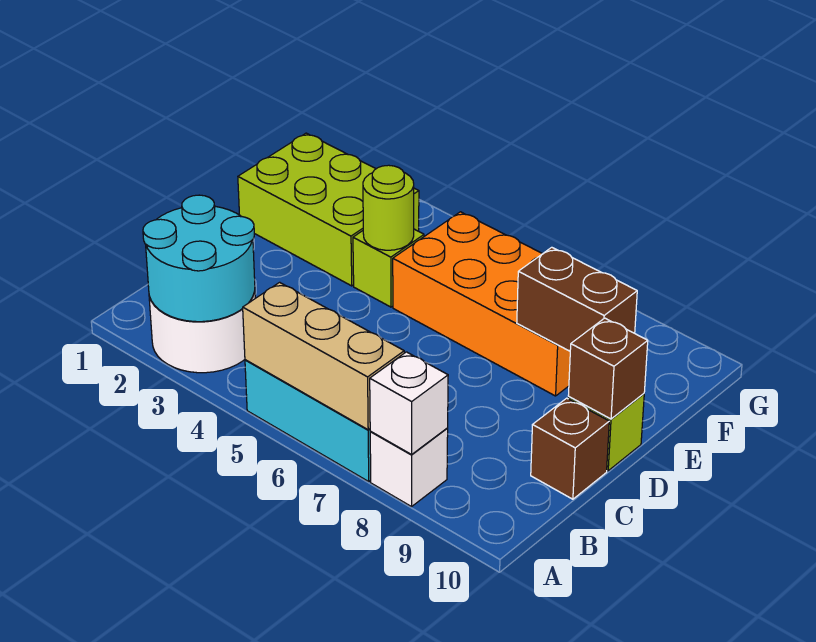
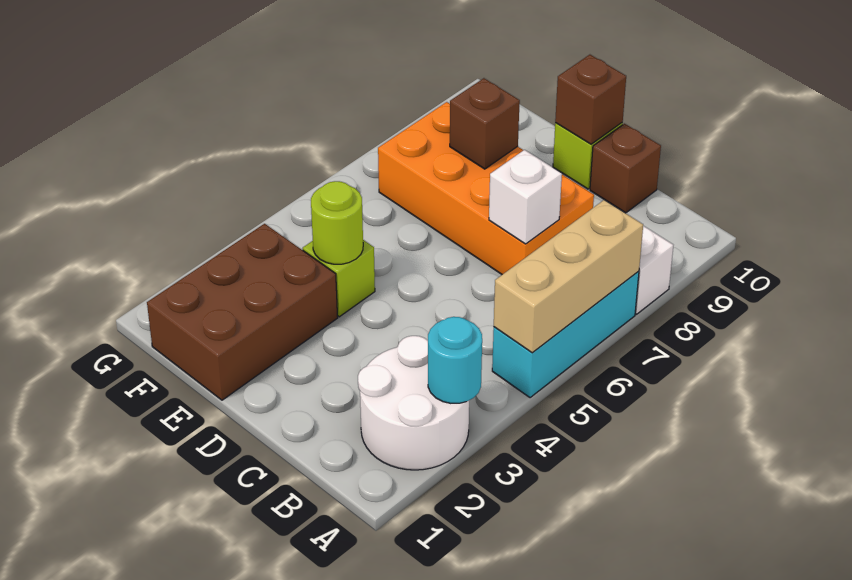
cyan round brick A2:B3 level 2 -> cyan round brick A3 level 2
white brick A8 level 2 -> white brick C7 level 2
lime brick E1:F3 level 1 -> brown brick E1:F3 level 1
orange brick E5:F8 level 1 -> orange brick C7:F8 level 1
brown brick E8:E9 level 2 -> brown brick E8 level 2

